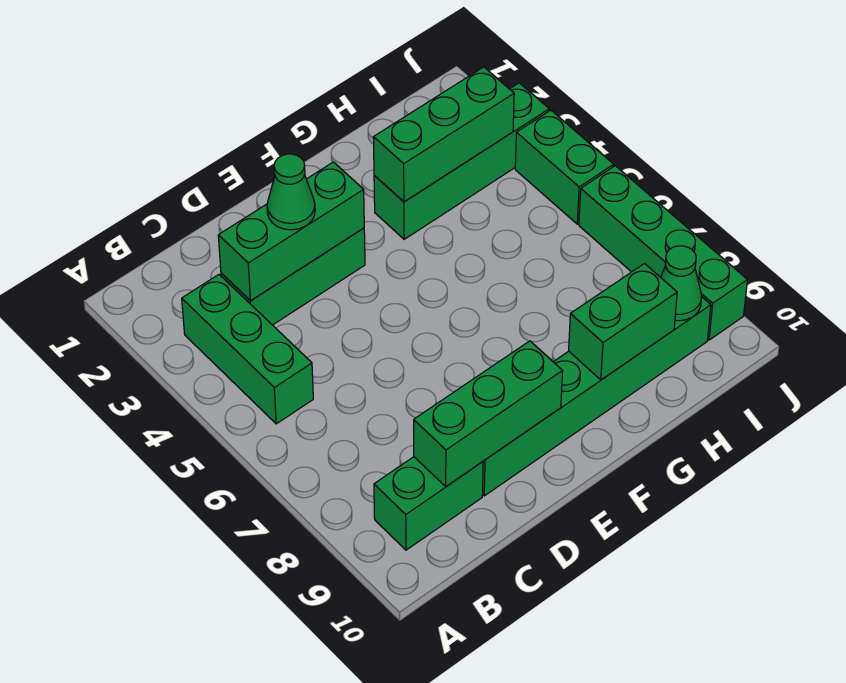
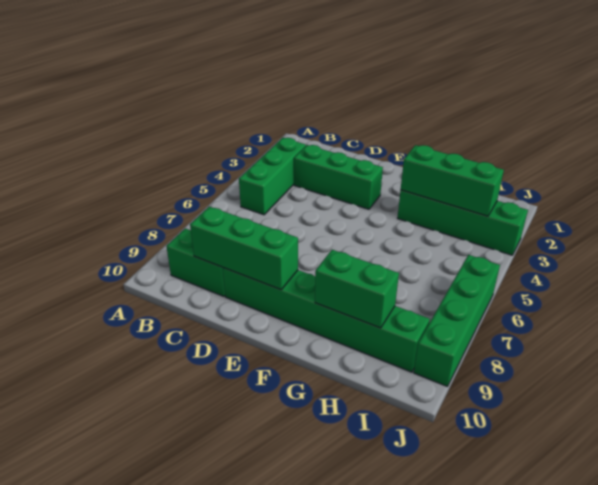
green brick C3:E3 level 2 -> none
green cone D3 level 3 -> none
green cone I9 level 2 -> none
green brick J4:J5 level 1 -> none

